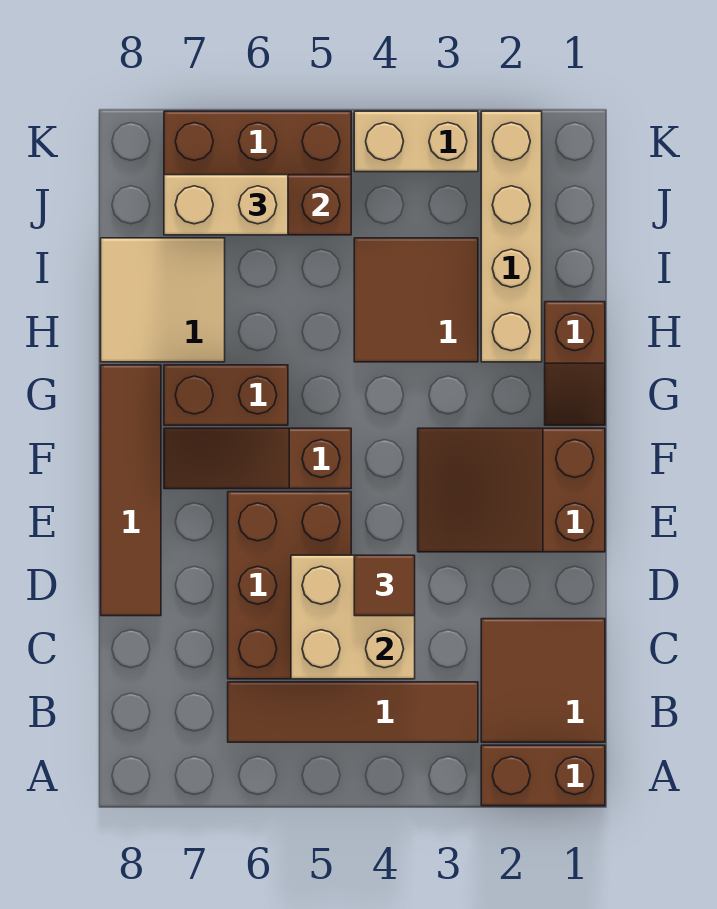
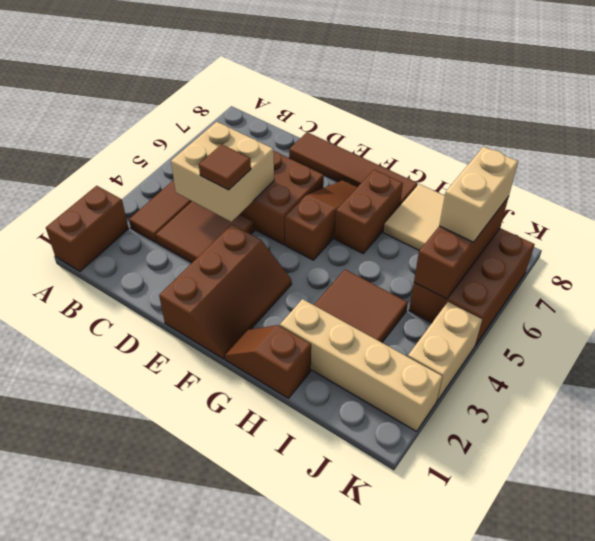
brown tile B1:C2 level 1 -> brown tile C3:D4 level 1
brown slope E1:F3 level 1 top 1 -> brown slope E1:F3 level 1 top E

